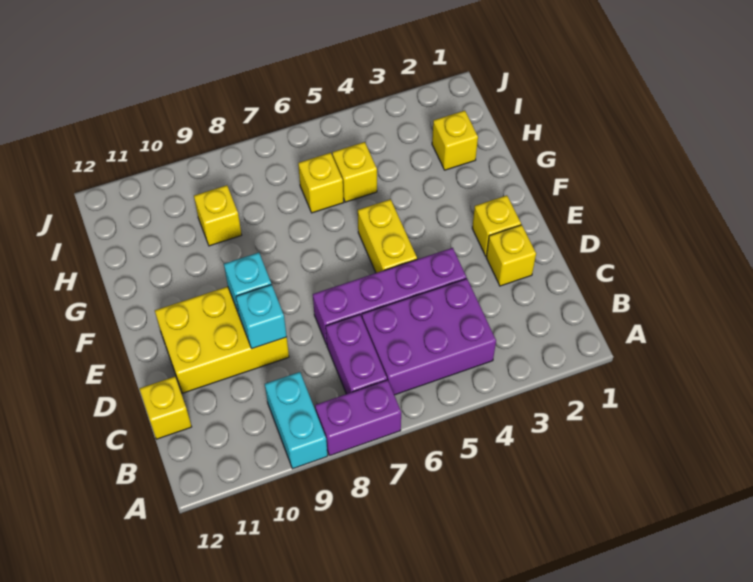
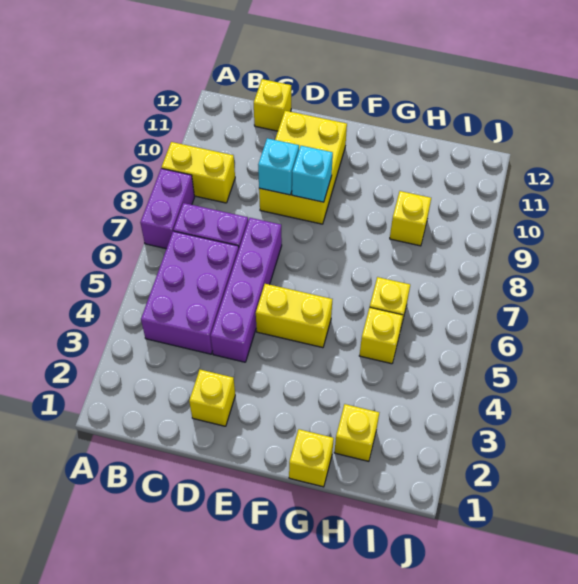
cyan brick A9:B9 level 1 -> yellow brick A9:B9 level 1
yellow brick E2 level 1 -> yellow brick G1 level 1

